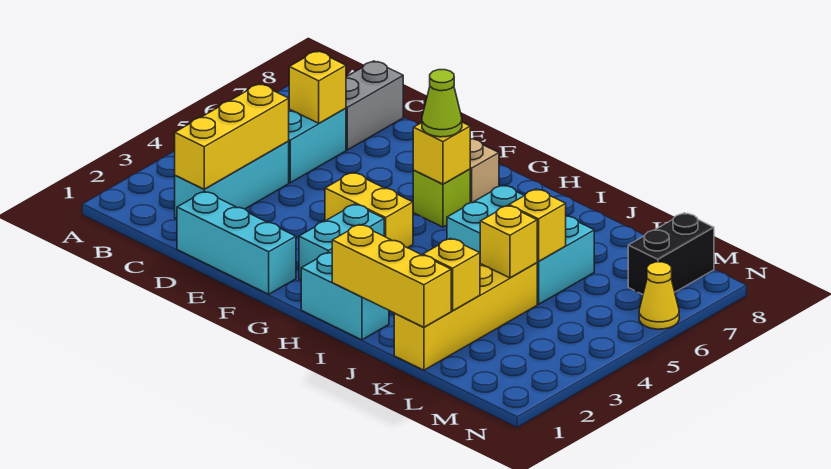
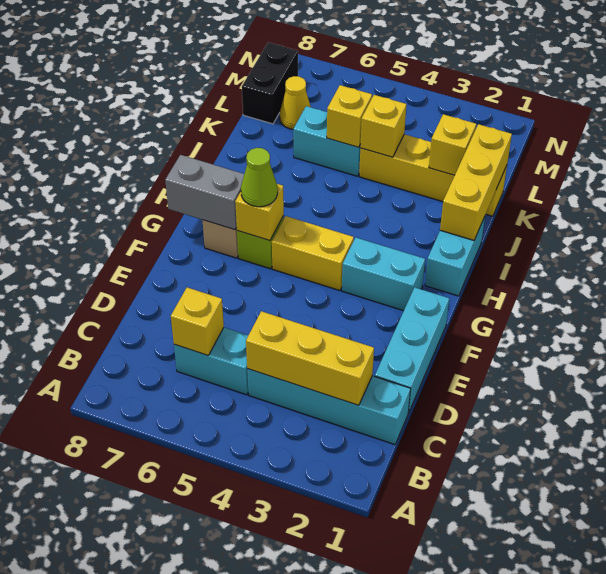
cyan brick C2:C4 level 1 -> cyan brick C1:C4 level 1
grey brick C7:C8 level 1 -> grey brick G7:G8 level 2
yellow brick F4:G4 level 1 -> yellow brick G4:G5 level 1
cyan brick I5:K6 level 1 -> cyan brick K5:K6 level 1
black brick M7:M8 level 1 -> black brick L8:M8 level 1
yellow cone N6 level 1 -> yellow cone L7 level 1

